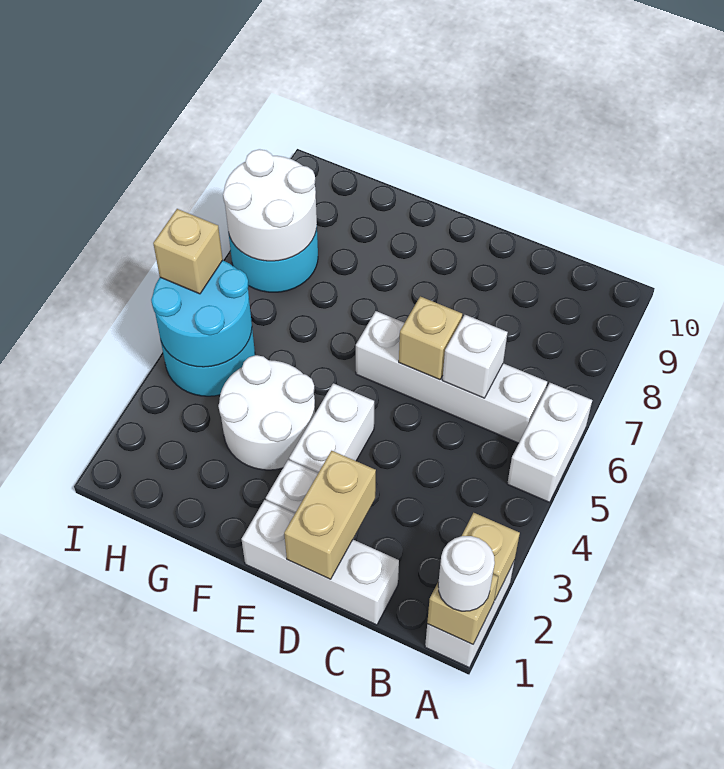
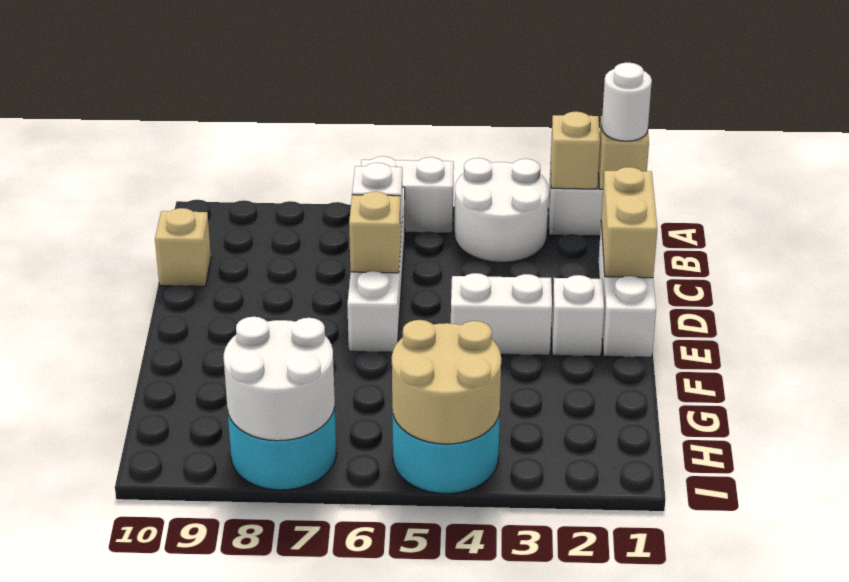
tan brick D1:D2 level 2 -> tan brick C1:D1 level 2
white round brick F3:G4 level 1 -> white round brick A3:B4 level 1
cyan round brick H4:I5 level 2 -> tan round brick H4:I5 level 2
tan brick I5 level 3 -> tan brick C10 level 1

